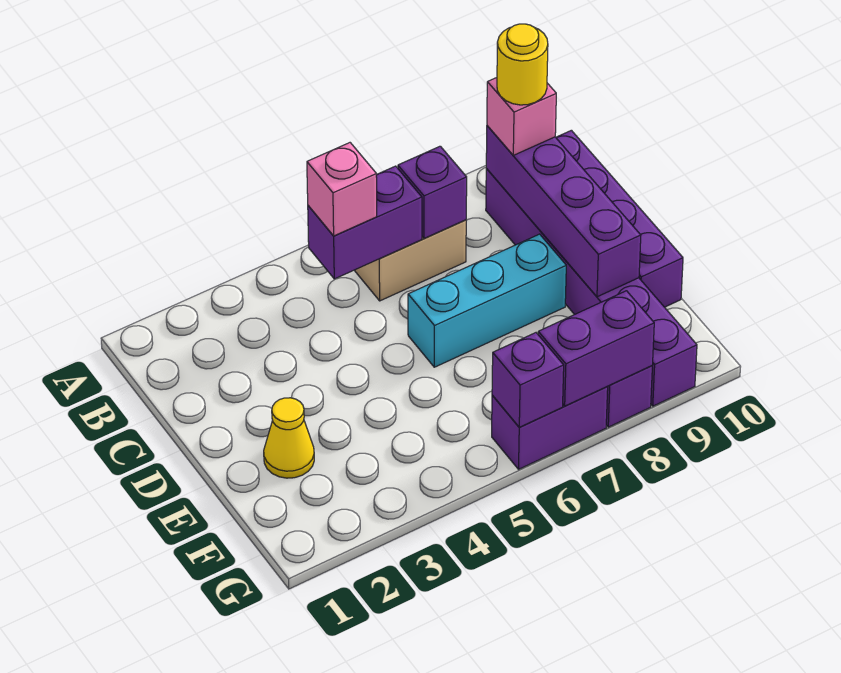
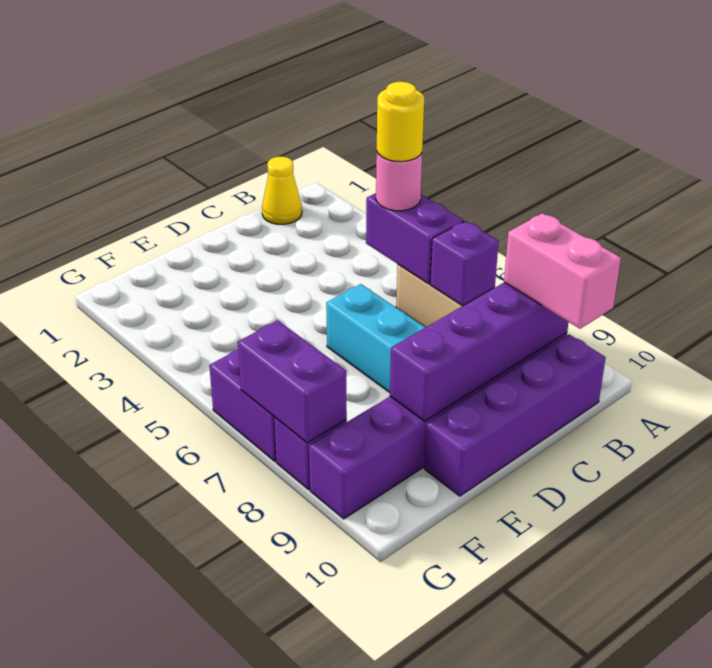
pink brick B5 level 3 -> pink round brick B5 level 3
pink brick B9 level 3 -> pink brick B9:B10 level 3
yellow round brick B9 level 4 -> yellow round brick B5 level 4
yellow cone E2 level 1 -> yellow cone B1 level 1
purple brick G6 level 2 -> none

